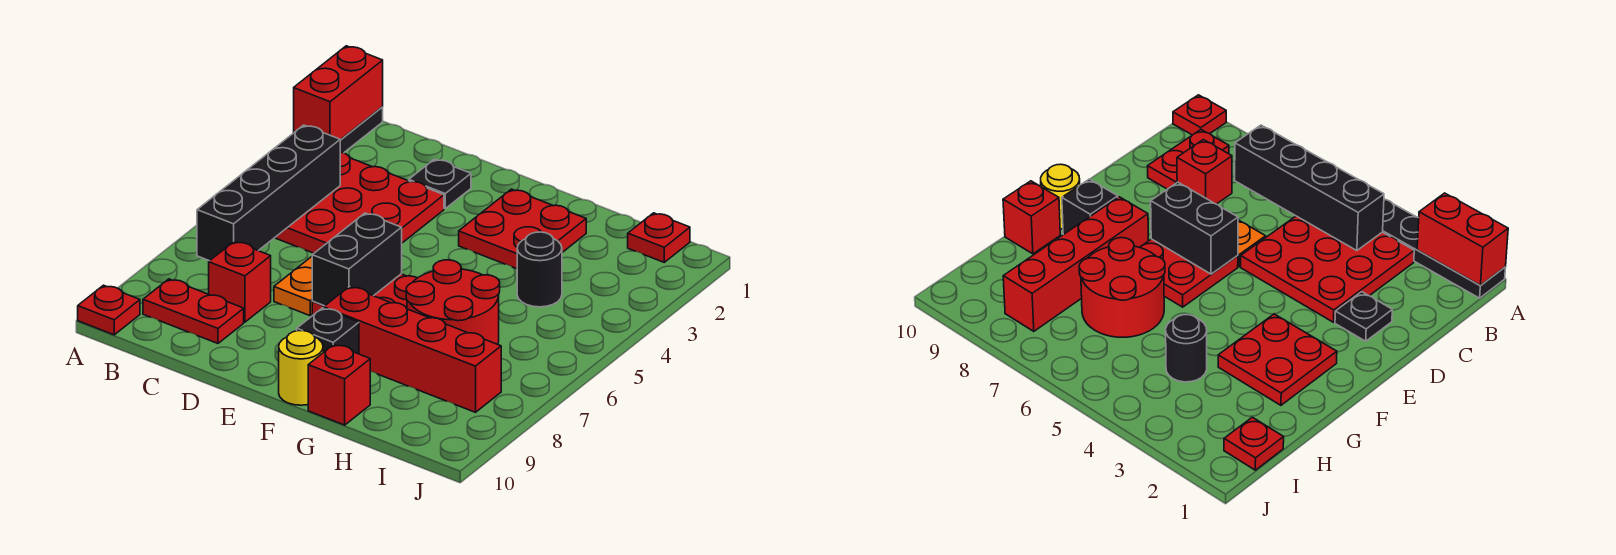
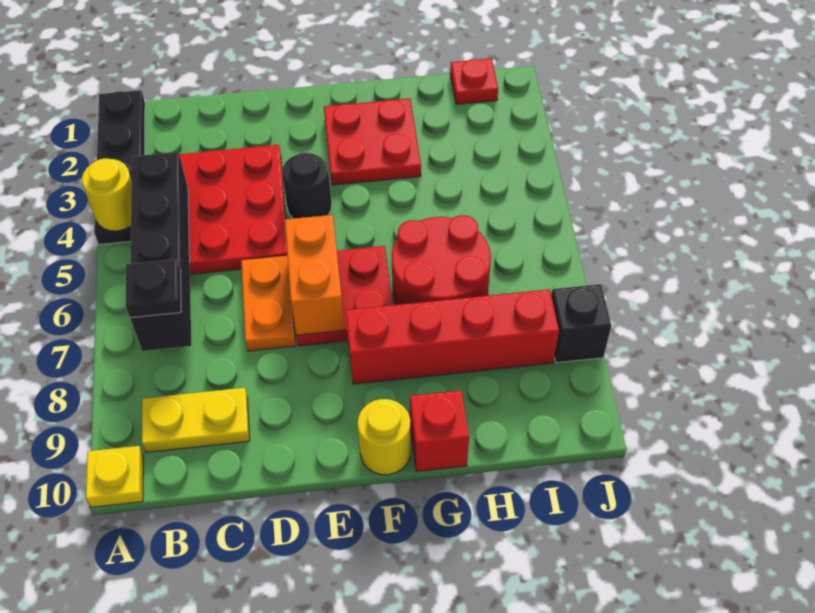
red brick A1:A2 level 2 -> none
none -> yellow round brick A4 level 2
red plate A10 level 1 -> yellow plate A10 level 1
red plate B9:C9 level 1 -> yellow plate B9:C9 level 1
red brick C8 level 1 -> none
black plate D2 level 1 -> black plate B7 level 3
black brick E6:E7 level 2 -> orange brick E6:E7 level 2
black brick F9 level 1 -> black brick J8 level 1
black round brick H4 level 1 -> black round brick E4 level 1

